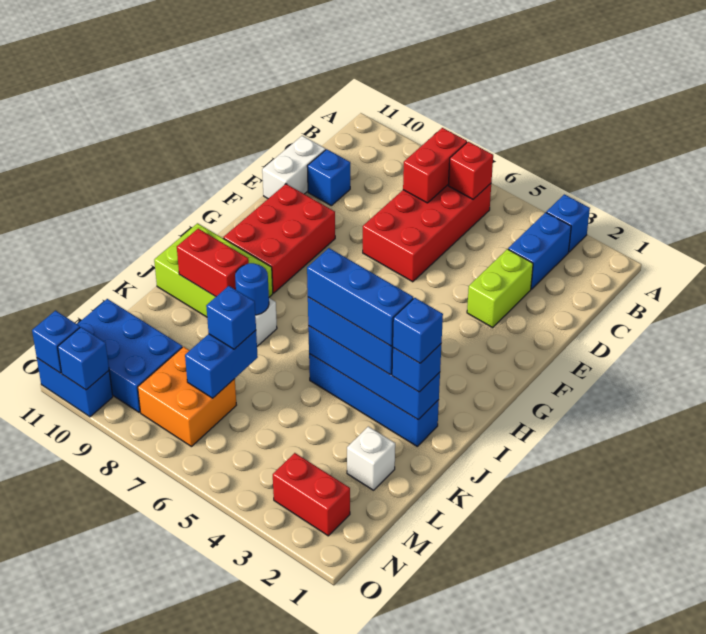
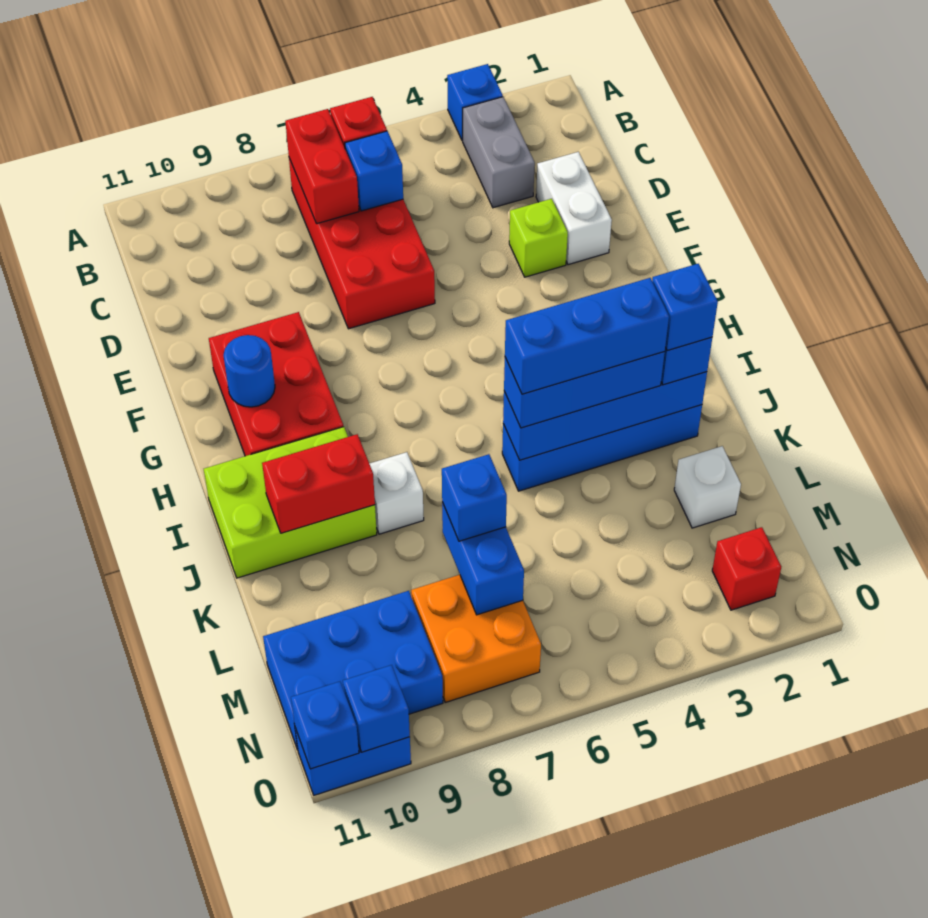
blue brick B3:C3 level 1 -> grey brick B3:C3 level 1
lime brick D3:E3 level 1 -> lime brick E3 level 1
blue brick D10 level 1 -> blue brick C6 level 2
white brick D11:E11 level 1 -> white brick D2:E2 level 1
blue round brick J8 level 2 -> blue round brick G10 level 2
red brick N2:N3 level 1 -> red brick N2 level 1

